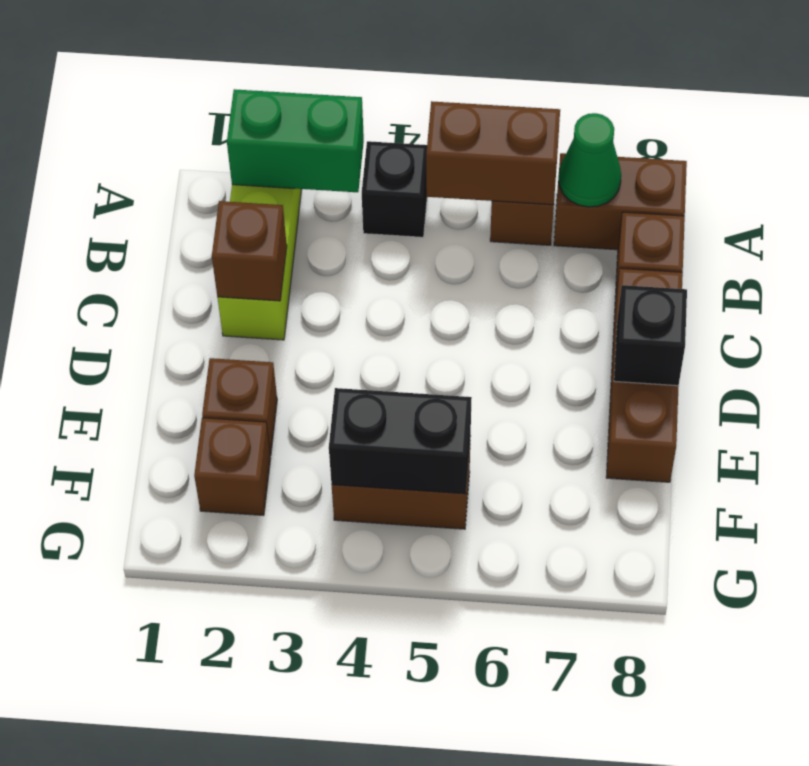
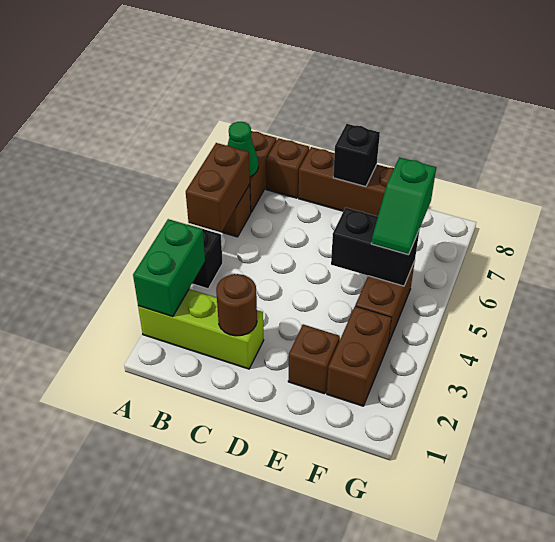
brown brick C2 level 2 -> brown round brick C2 level 2
brown brick F2 level 1 -> brown brick F2:F3 level 1
black brick F4:F5 level 2 -> black brick E5:F5 level 2
none -> green slope F5:F6 level 3 top 6

